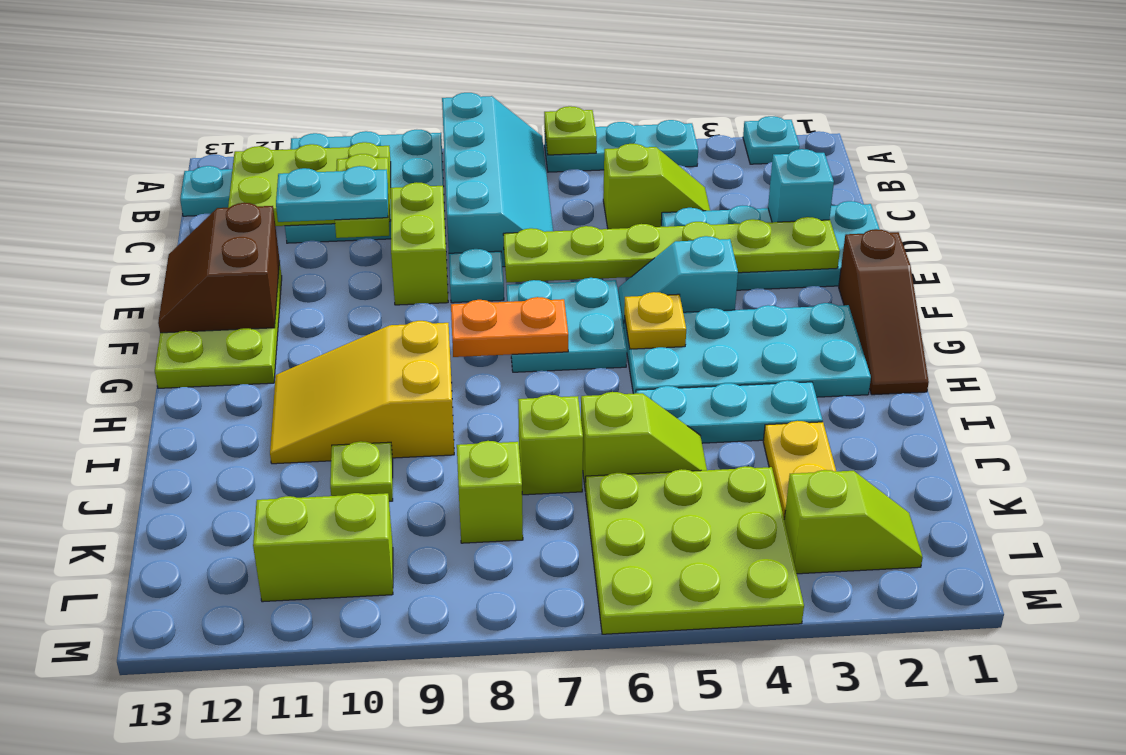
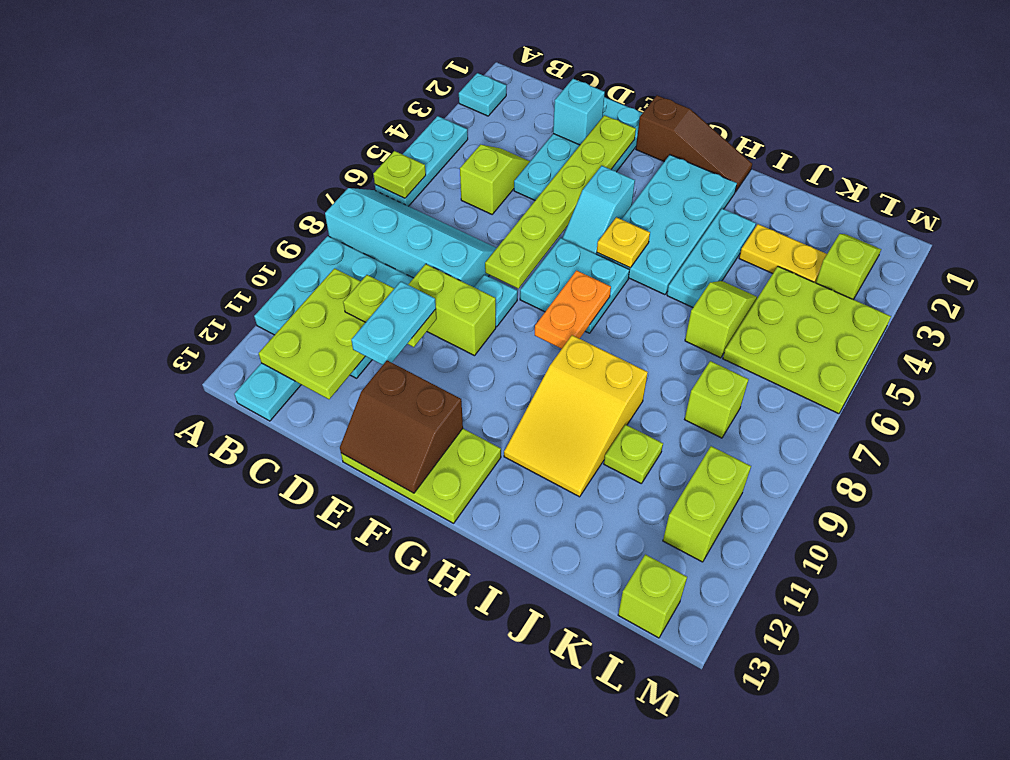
lime brick J7 level 1 -> lime brick L13 level 1

